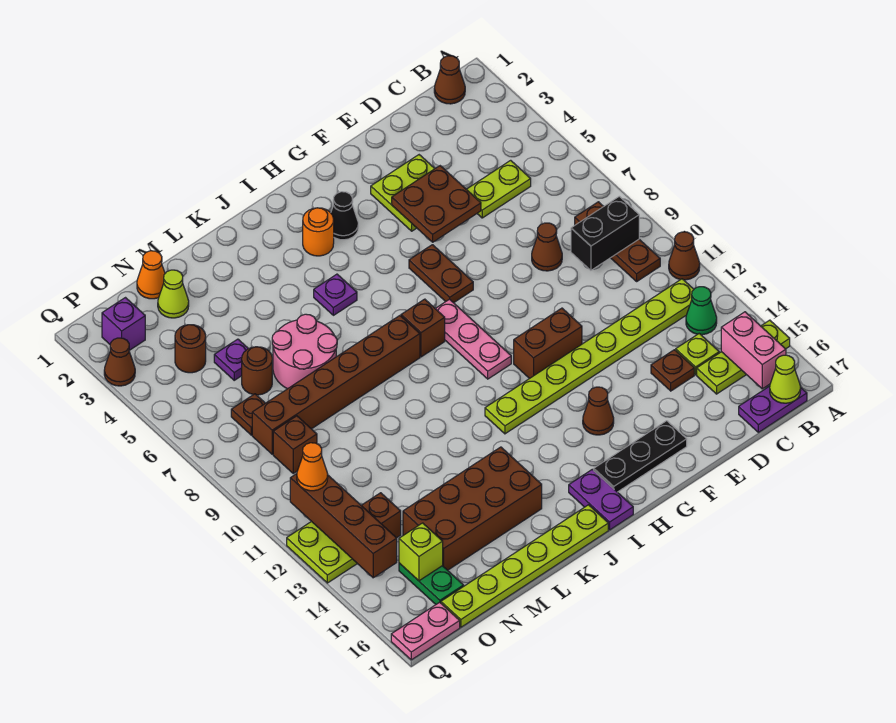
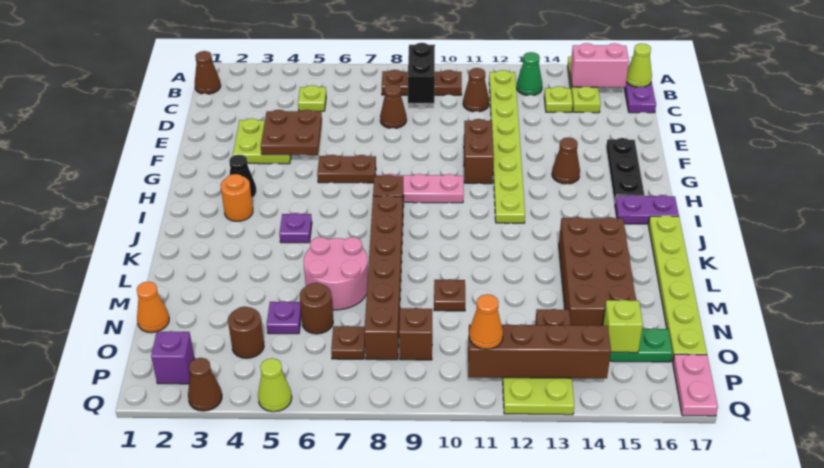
brown cone A11 level 1 -> brown cone C11 level 1
lime plate C5:D5 level 1 -> lime plate C5 level 1
brown plate D14 level 1 -> brown plate M10 level 1
lime cone N2 level 1 -> lime cone Q5 level 1

